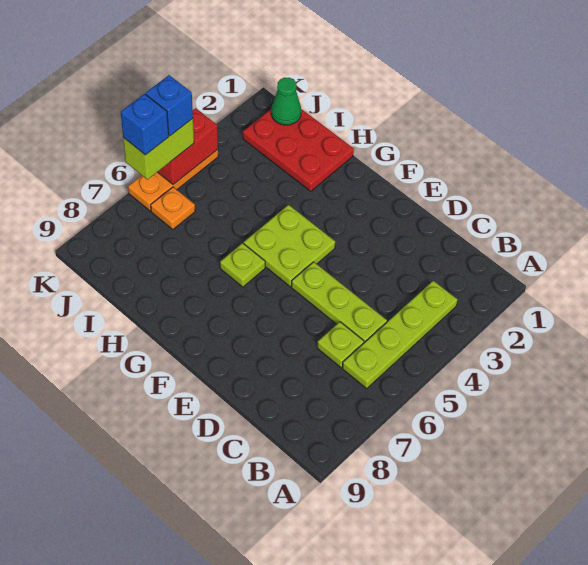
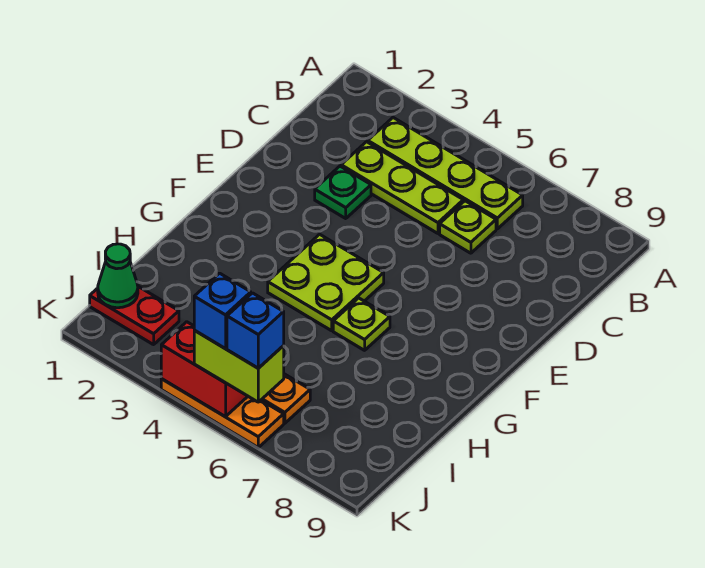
lime plate C5:E5 level 1 -> lime plate C3:C5 level 1
none -> green plate D3 level 1
red plate H1:J2 level 1 -> red plate J1:J2 level 1

